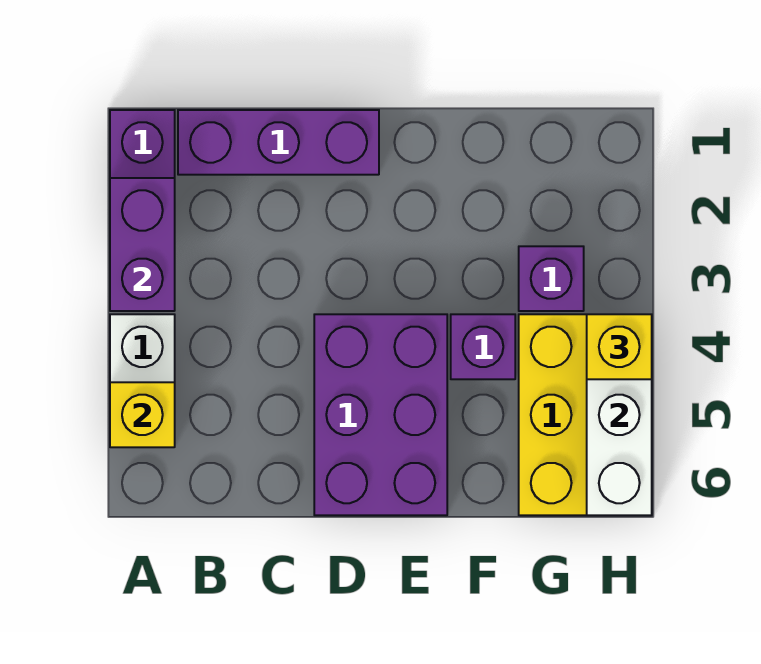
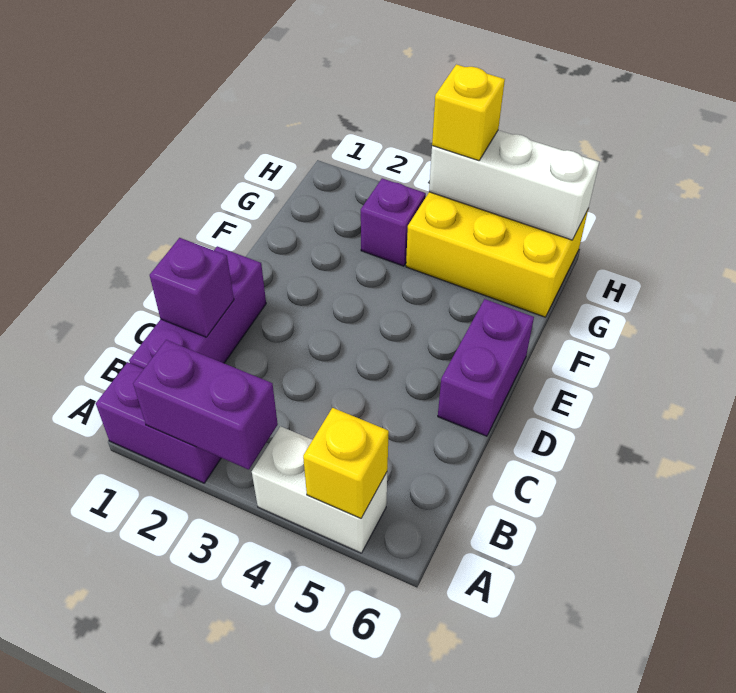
purple brick D4:E6 level 1 -> purple brick D6:E6 level 1
purple brick F4 level 1 -> purple brick C1 level 2

